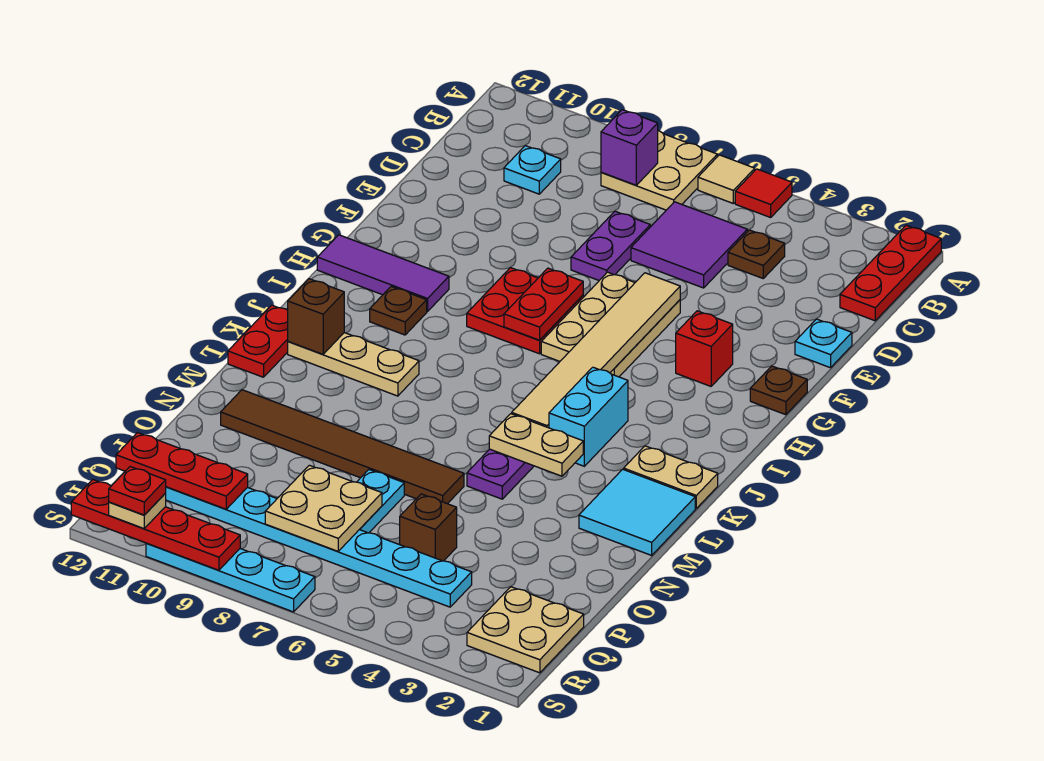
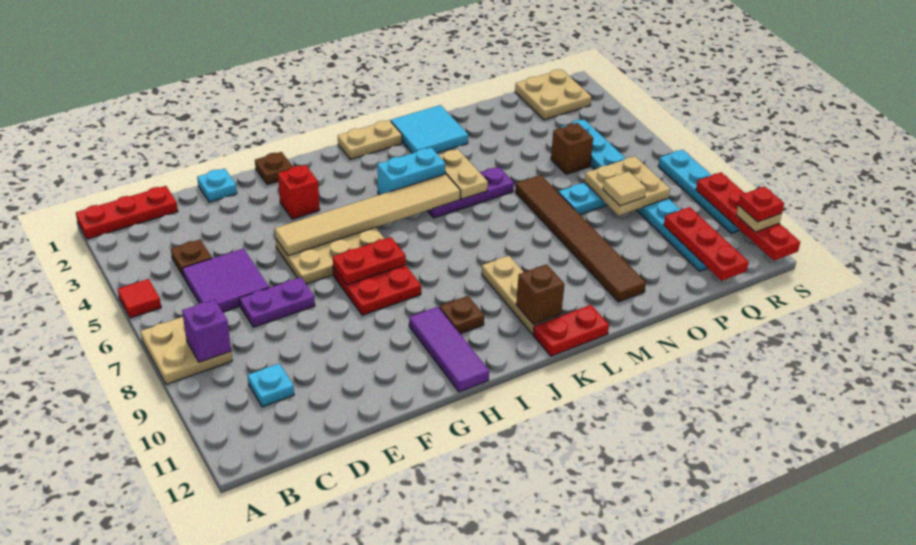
tan tile A6 level 1 -> tan tile P8 level 3
tan plate K1:K2 level 1 -> tan plate J1:K1 level 1

